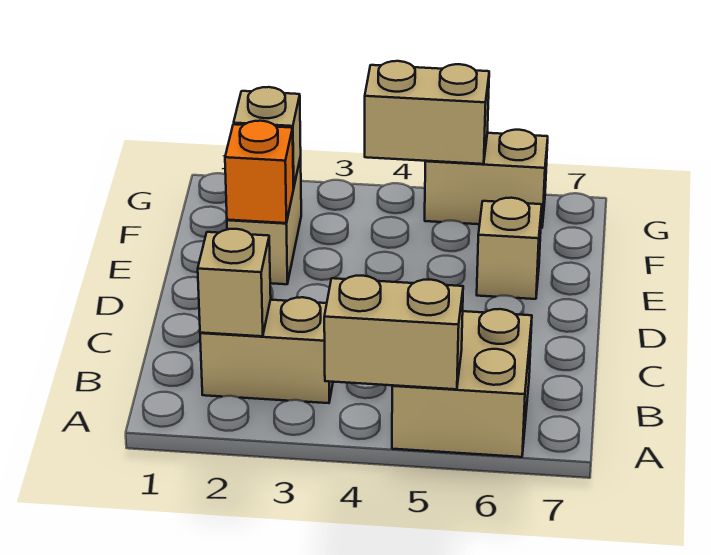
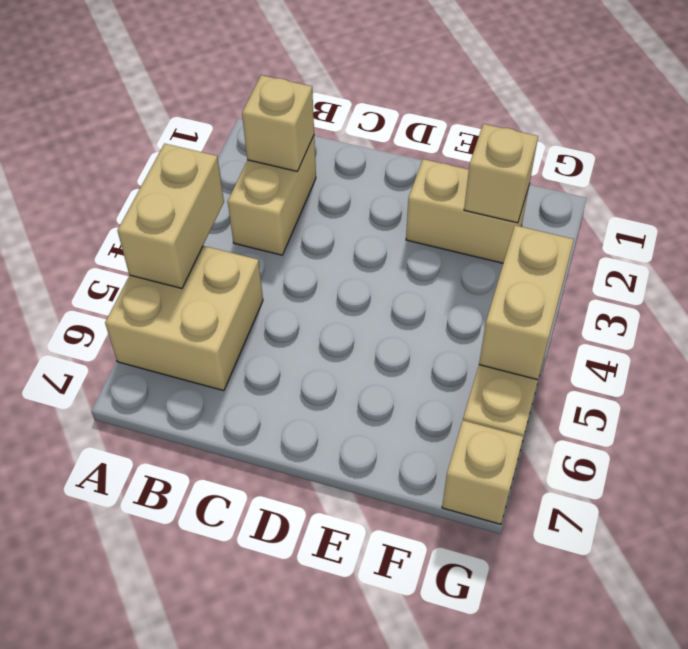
orange brick E2 level 2 -> none
tan brick E6 level 1 -> tan brick G7 level 1

